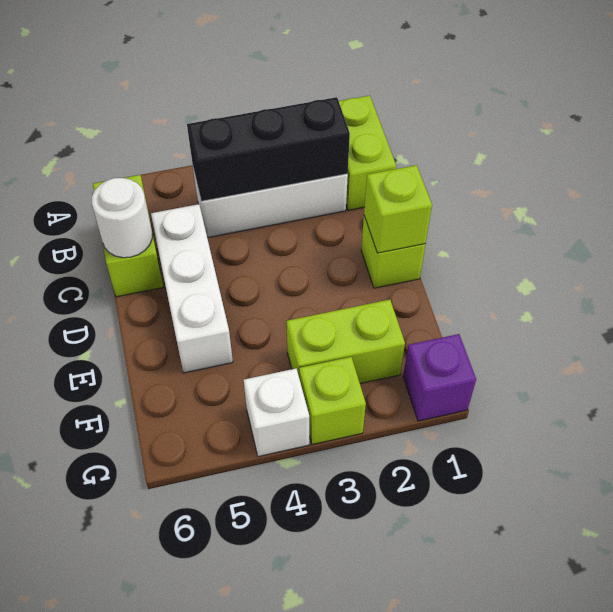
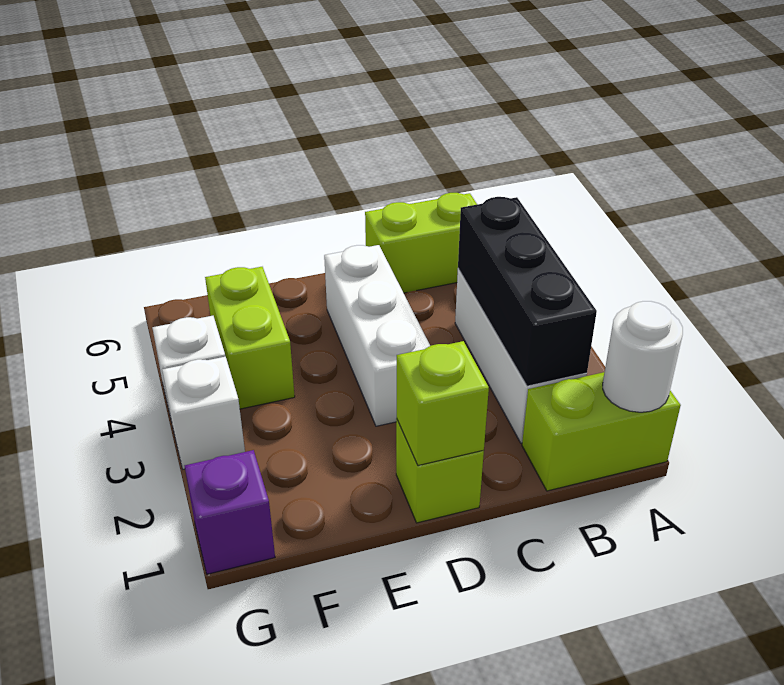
white brick C5:E5 level 1 -> white brick D3:D5 level 1
white round brick C6 level 2 -> white round brick A1 level 2
lime brick F2:F3 level 1 -> lime brick F4:F5 level 1
lime brick G3 level 1 -> white brick G3 level 1

